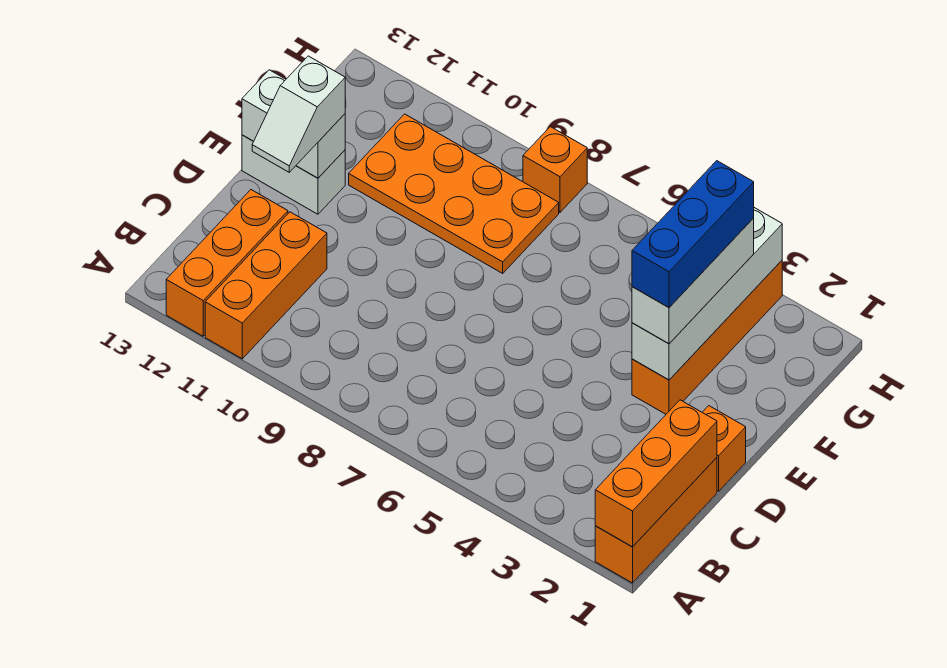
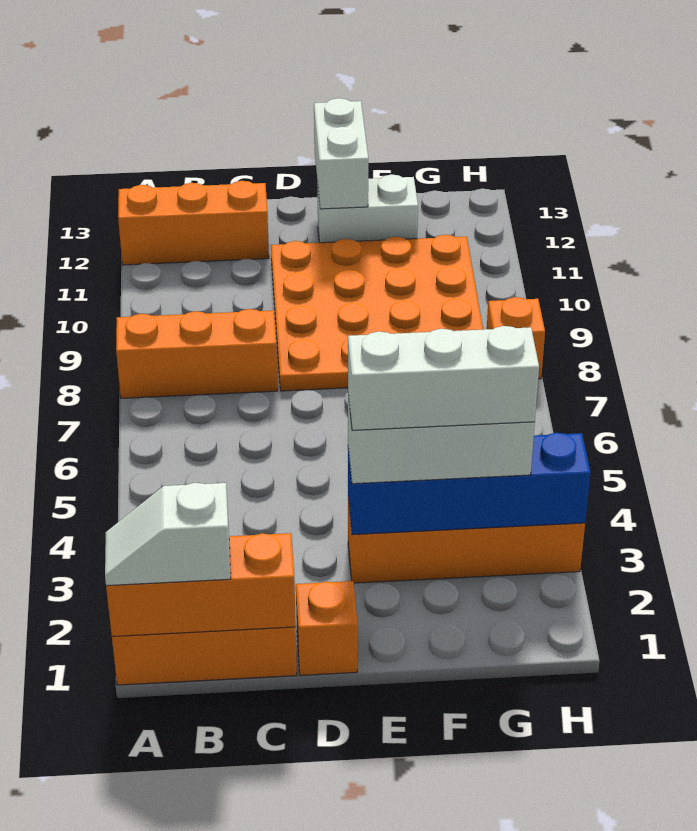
orange brick A11:C11 level 1 -> orange brick A8:C8 level 1
white slope D12:E12 level 3 top E -> white slope A1:B1 level 3 top B
white brick E3:H3 level 2 -> blue brick E3:H3 level 2
blue brick E3:G3 level 4 -> white brick E3:G3 level 4
white brick E12:E13 level 1 -> white brick E12:F12 level 1
orange plate F8:G11 level 1 -> orange plate D8:G11 level 1

